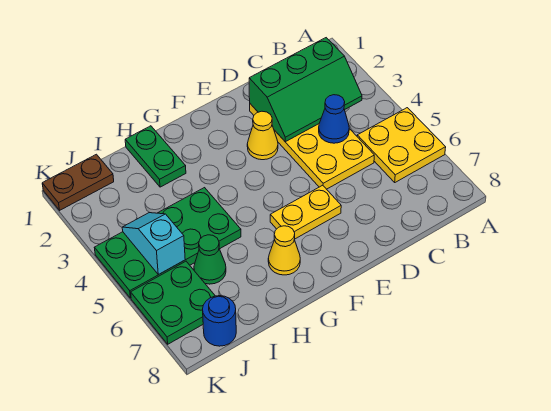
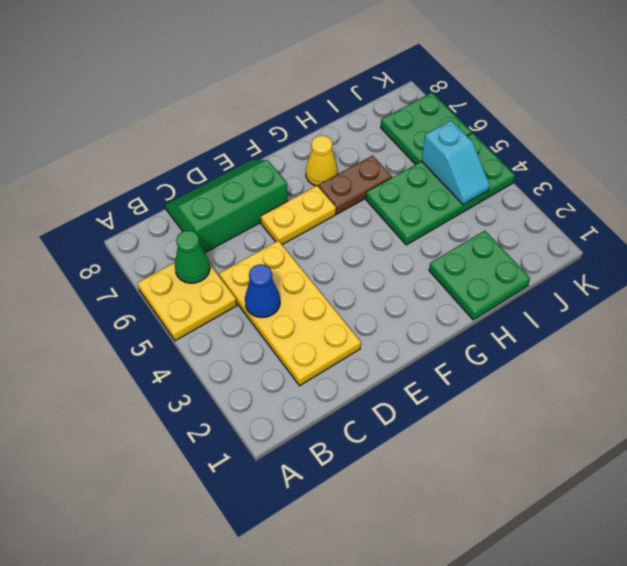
green slope B2:D3 level 2 top 2 -> green slope C7:E8 level 1 top 7
yellow cone E3 level 1 -> none
green plate H1:H2 level 1 -> green plate H1:I2 level 1
green cone I6 level 1 -> green cone B6 level 2
brown plate J1:K1 level 1 -> brown plate G6:H6 level 1
blue round brick J8 level 1 -> none

